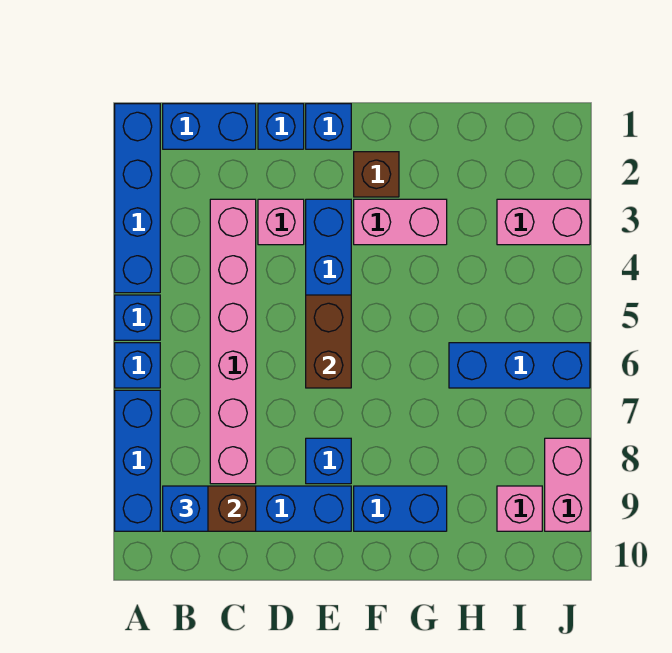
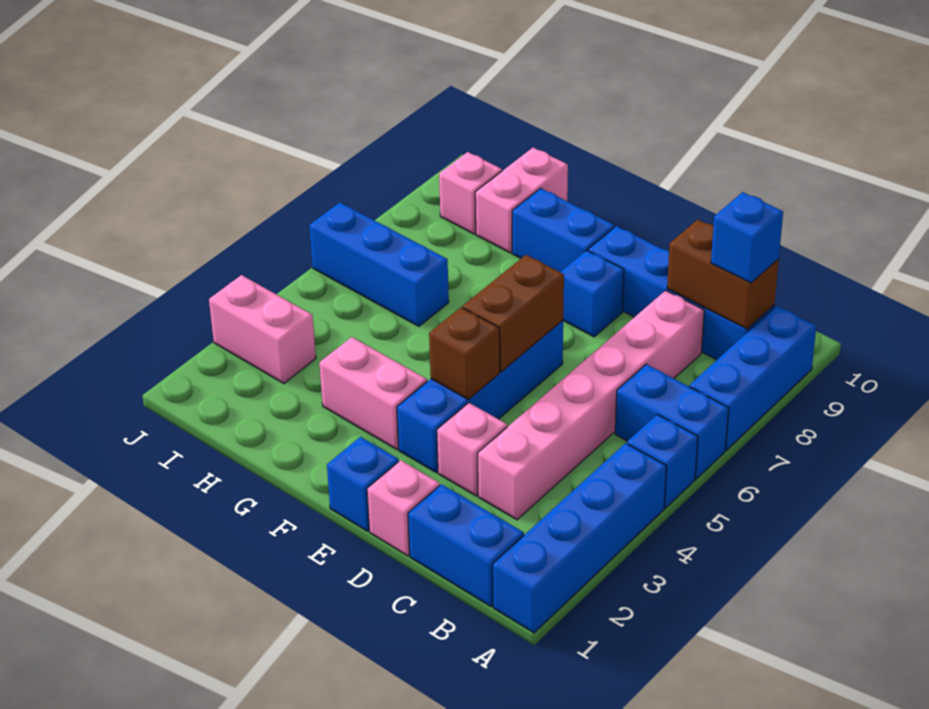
blue brick A6 level 1 -> blue brick A6:B6 level 1
blue brick D1 level 1 -> pink brick D1 level 1
brown brick F2 level 1 -> brown brick E4 level 2
pink brick J8:J9 level 1 -> pink brick H9:H10 level 1

